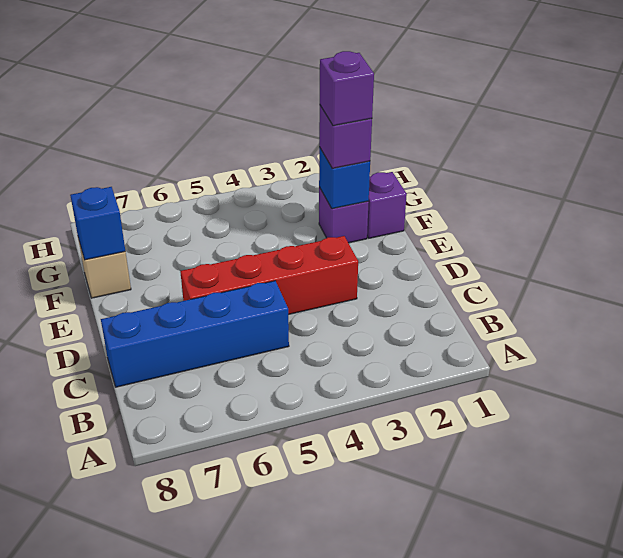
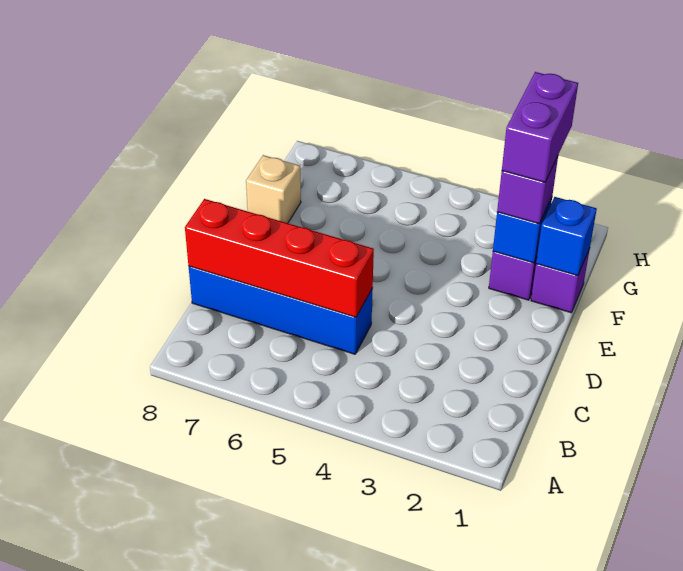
red brick D3:D6 level 1 -> red brick C5:C8 level 2
purple brick F2 level 4 -> purple brick F2:G2 level 4
blue brick F8 level 2 -> blue brick F1 level 2

